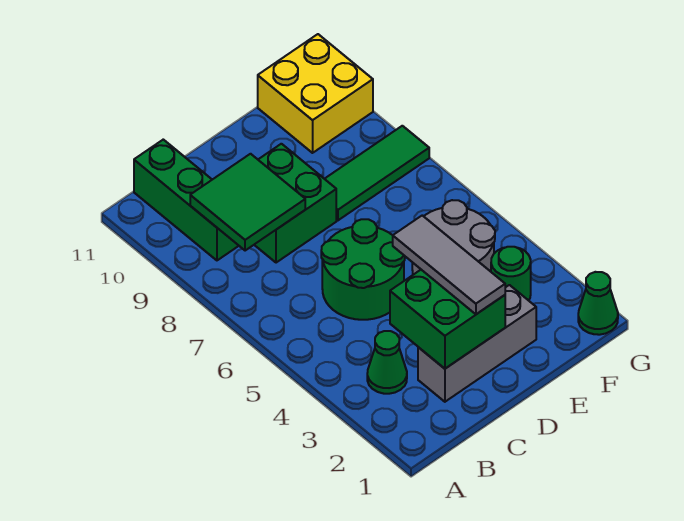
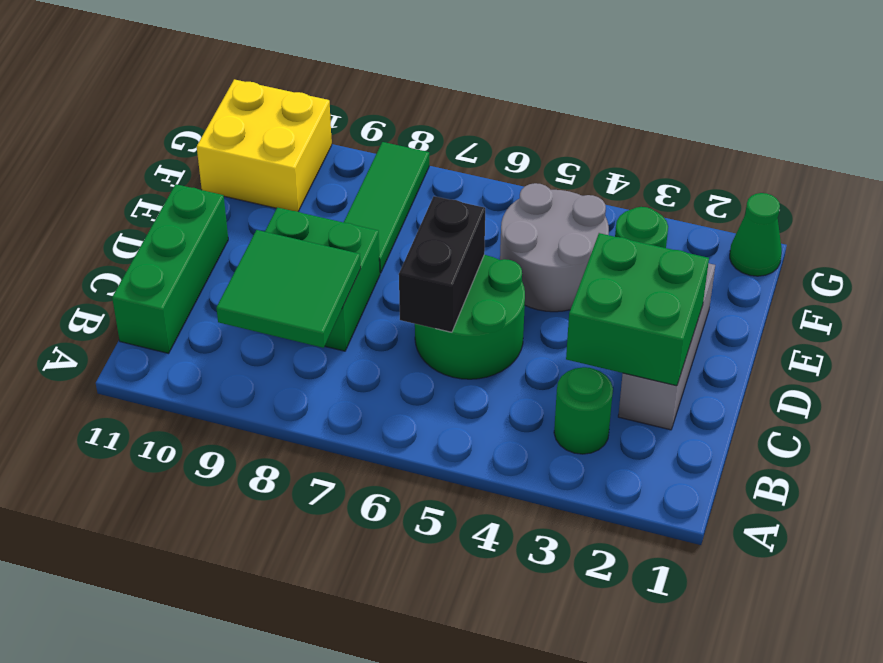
green cone B3 level 1 -> green round brick B3 level 1
green brick B9:B11 level 1 -> green brick B11:D11 level 1
none -> black brick C6:D6 level 2
grey tile D2:D4 level 3 -> none

